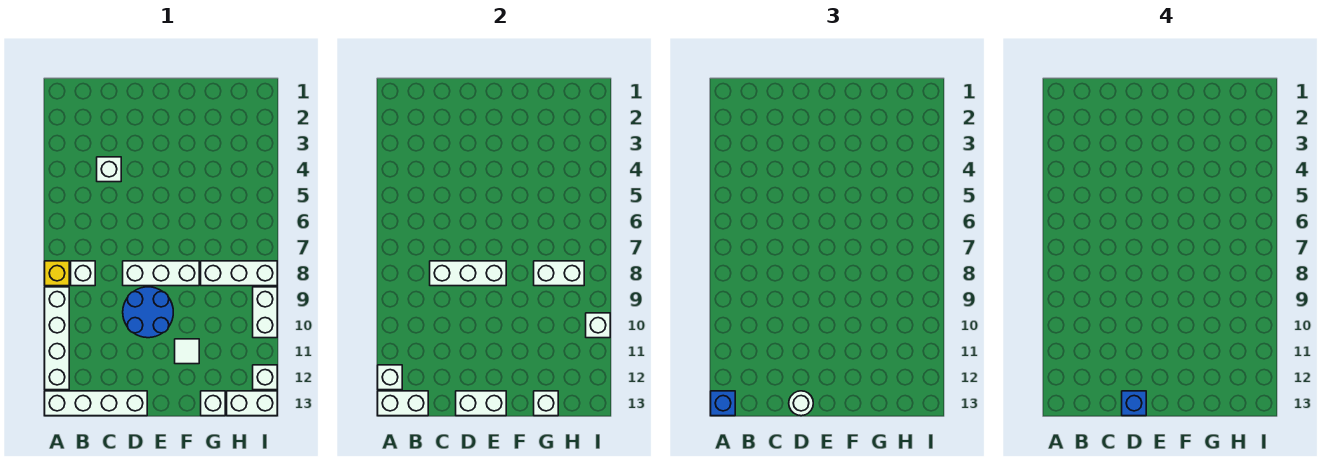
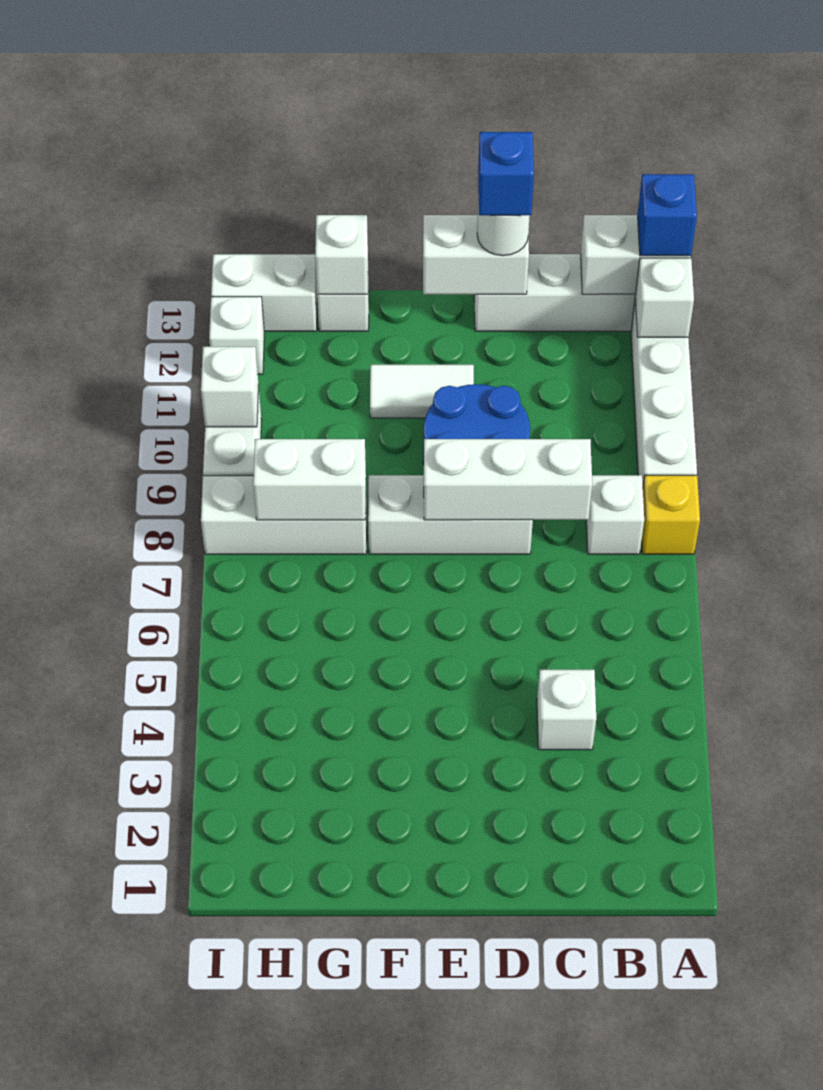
white tile F11 level 1 -> white tile E11:F11 level 1

